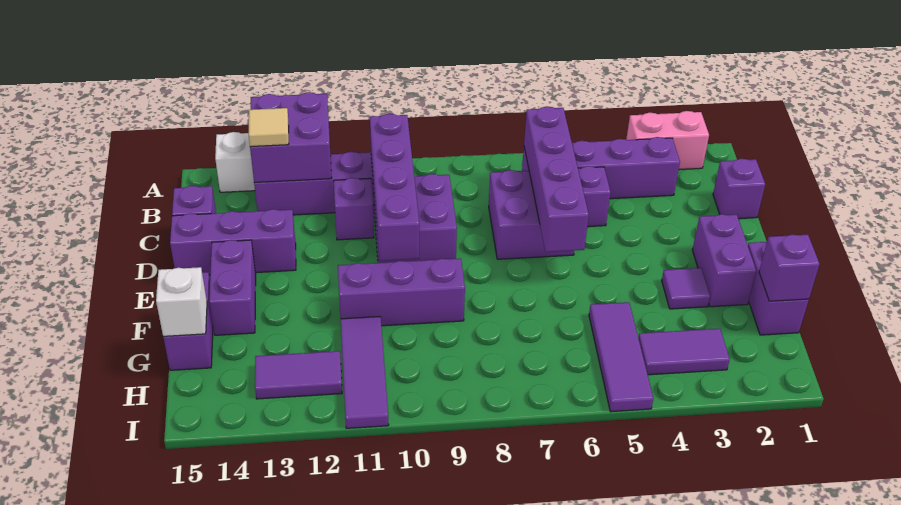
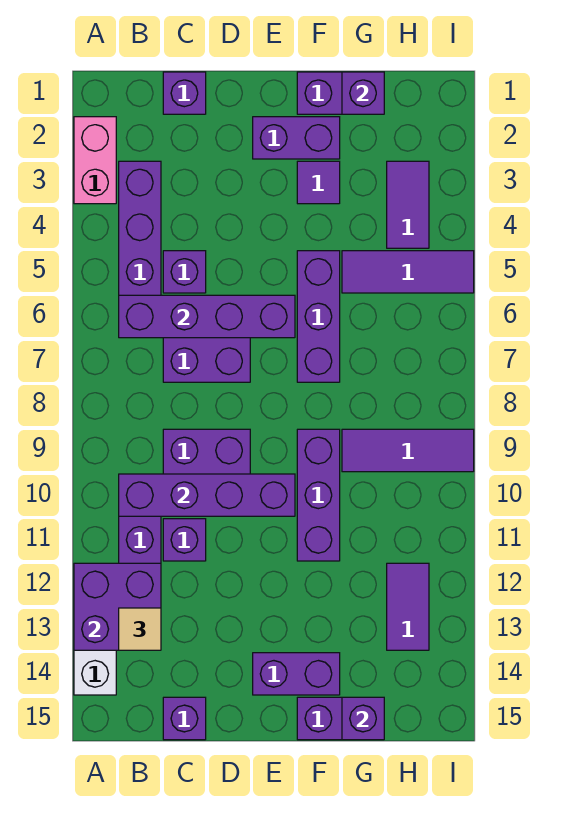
purple brick D13:D15 level 1 -> purple brick F5:F7 level 1
purple tile G11:I11 level 1 -> purple tile G9:I9 level 1
white brick G15 level 2 -> purple brick G15 level 2

